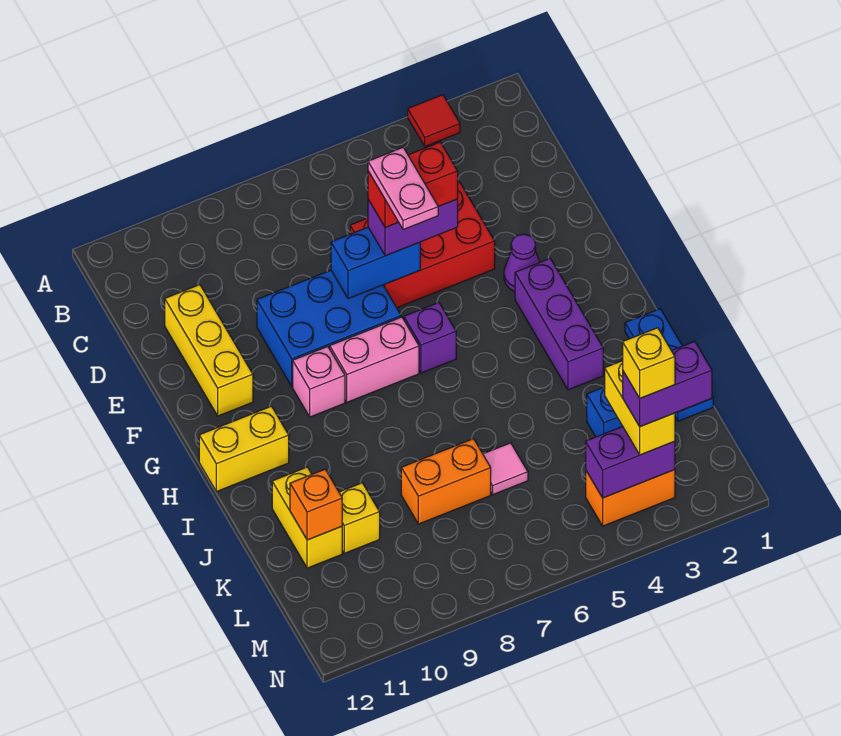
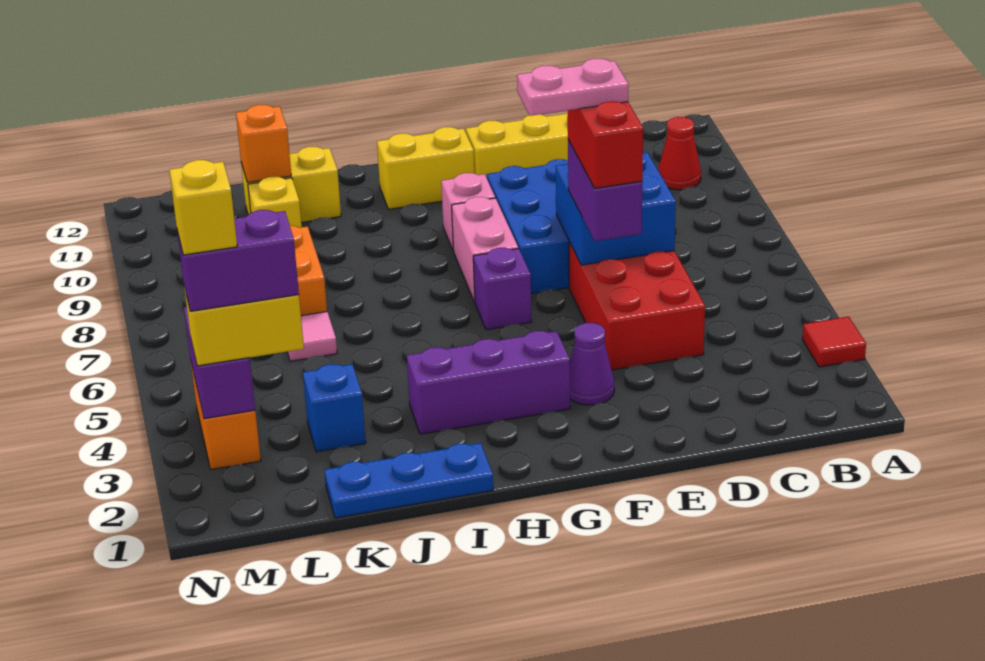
none -> red cone B10 level 1
blue brick E6:E7 level 2 -> blue brick D6:E7 level 2
yellow brick H11:H12 level 1 -> yellow brick G11:H11 level 1
purple brick M2:M3 level 4 -> purple brick L3:M3 level 4

